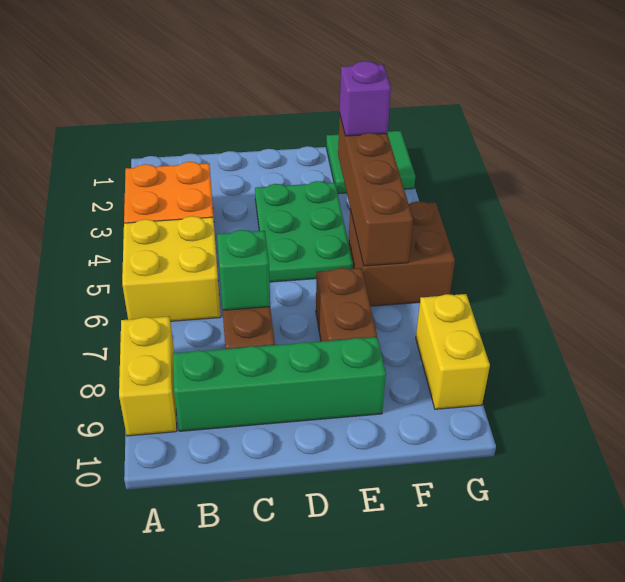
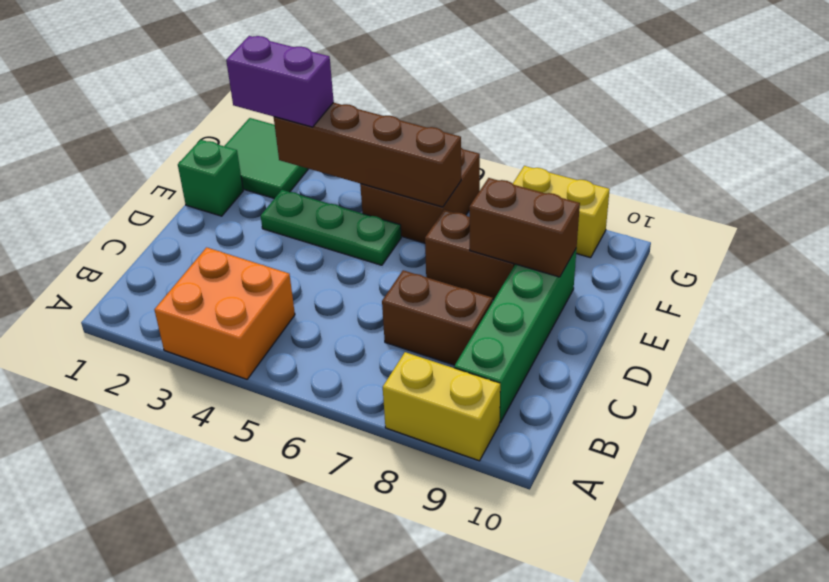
yellow brick A5:B6 level 1 -> none
green brick C7 level 2 -> green brick E1 level 1
green plate D3:E5 level 1 -> green plate E3:E5 level 1
none -> brown brick E8:E9 level 2
purple brick F3 level 3 -> purple brick F2:F3 level 3

